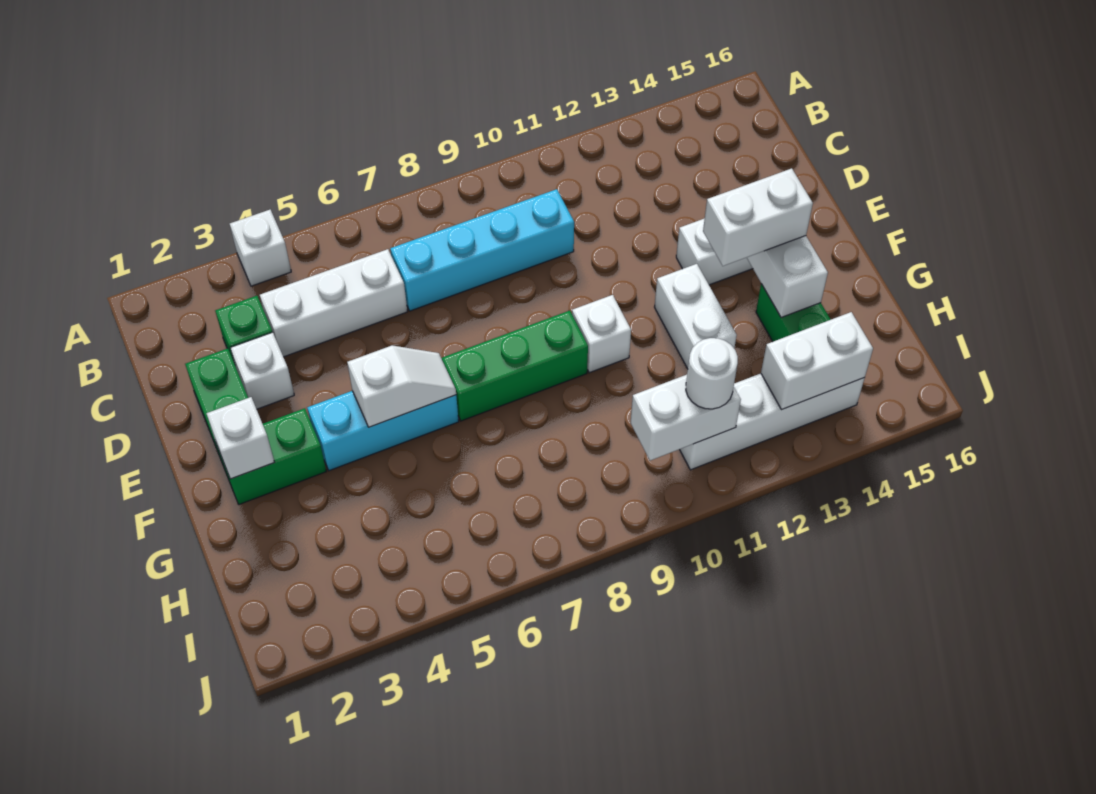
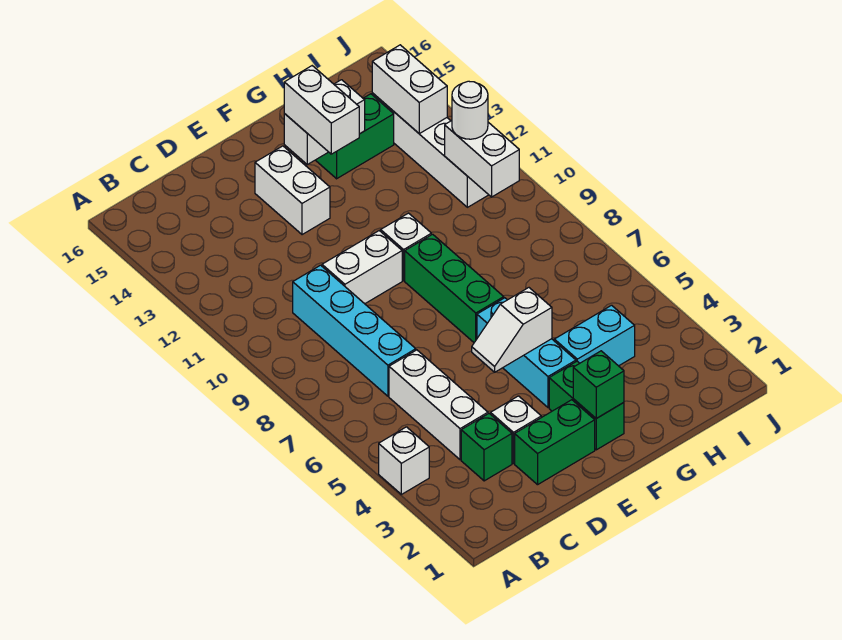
white brick F2 level 2 -> green brick F2 level 2
white slope F5:F6 level 2 top 5 -> white slope E5:F5 level 2 top F
white brick F12:G12 level 1 -> white brick D10:E10 level 1
none -> cyan brick G4:H4 level 1

